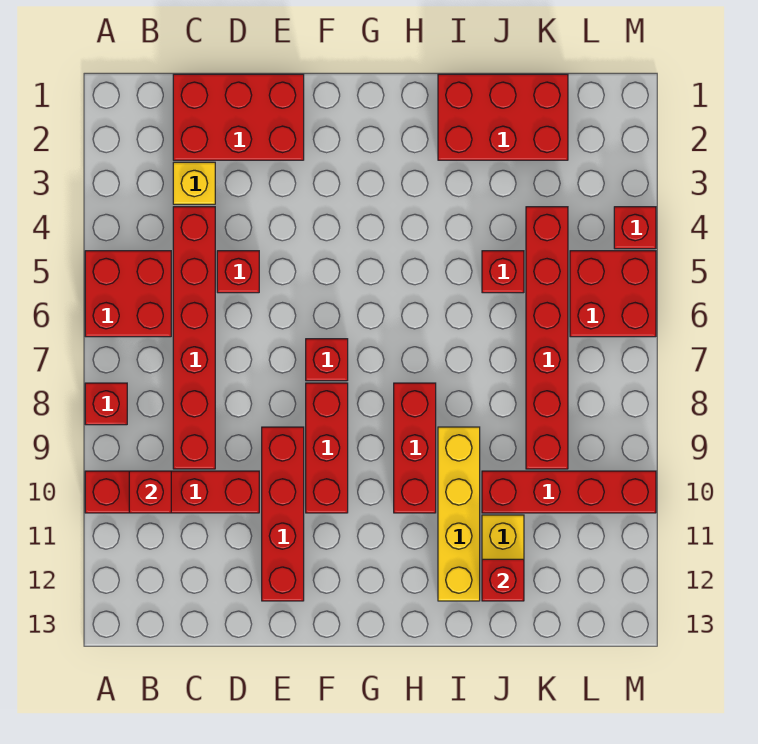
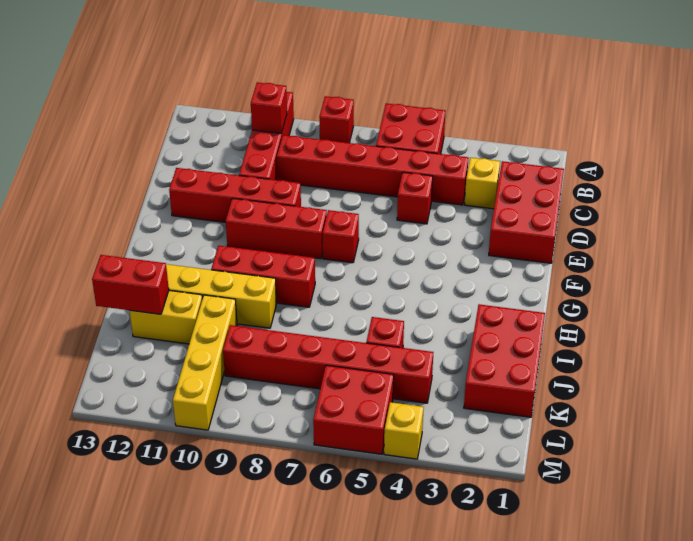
red brick J10:M10 level 1 -> yellow brick J10:M10 level 1
red brick J12 level 2 -> red brick J12:J13 level 2
red brick M4 level 1 -> yellow brick M4 level 1

